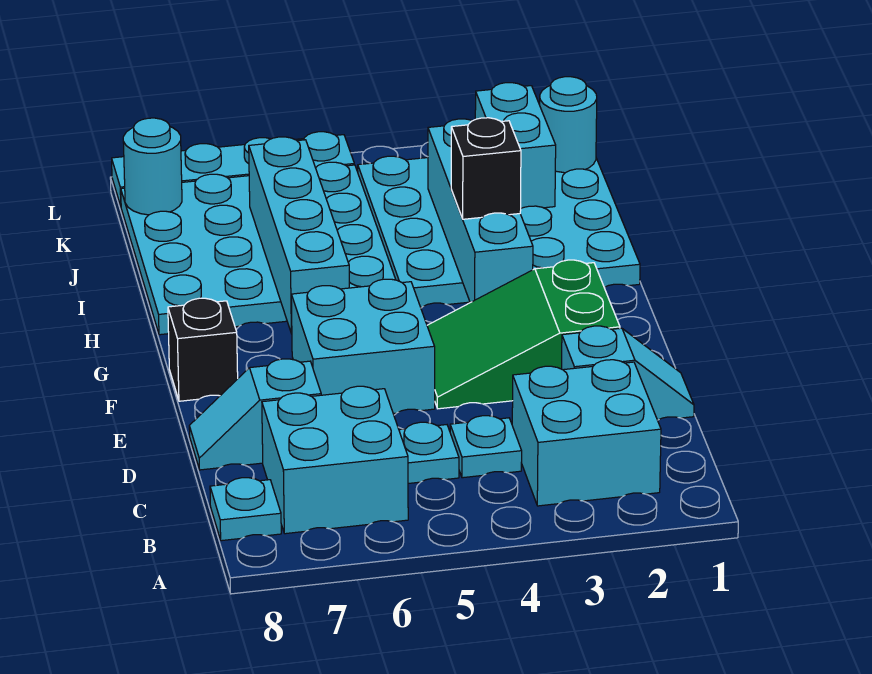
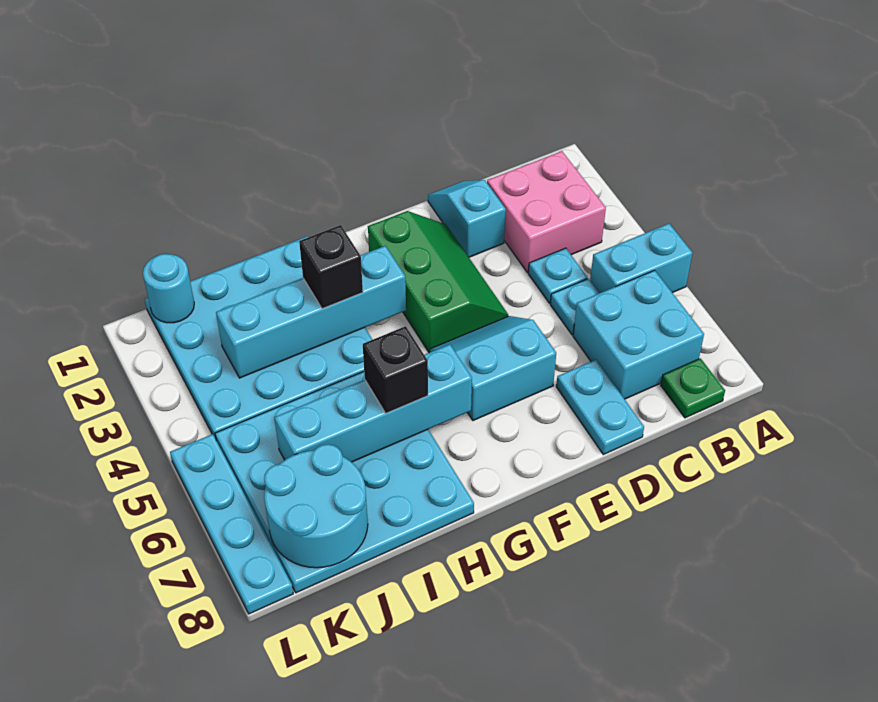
cyan brick B2:C3 level 1 -> pink brick B2:C3 level 1
cyan plate B8 level 1 -> green plate B8 level 1
cyan slope D7:D8 level 1 top 7 -> cyan plate D7:D8 level 1
green slope E2:F4 level 1 top 2 -> green slope E2:F4 level 1 top F
cyan brick E5:F6 level 1 -> cyan slope E5:F6 level 1 top 6
black brick F8 level 1 -> black brick H6 level 3
cyan brick J2:K2 level 2 -> cyan brick A5:B5 level 1
cyan round brick K8 level 2 -> cyan round brick J7:K8 level 2

